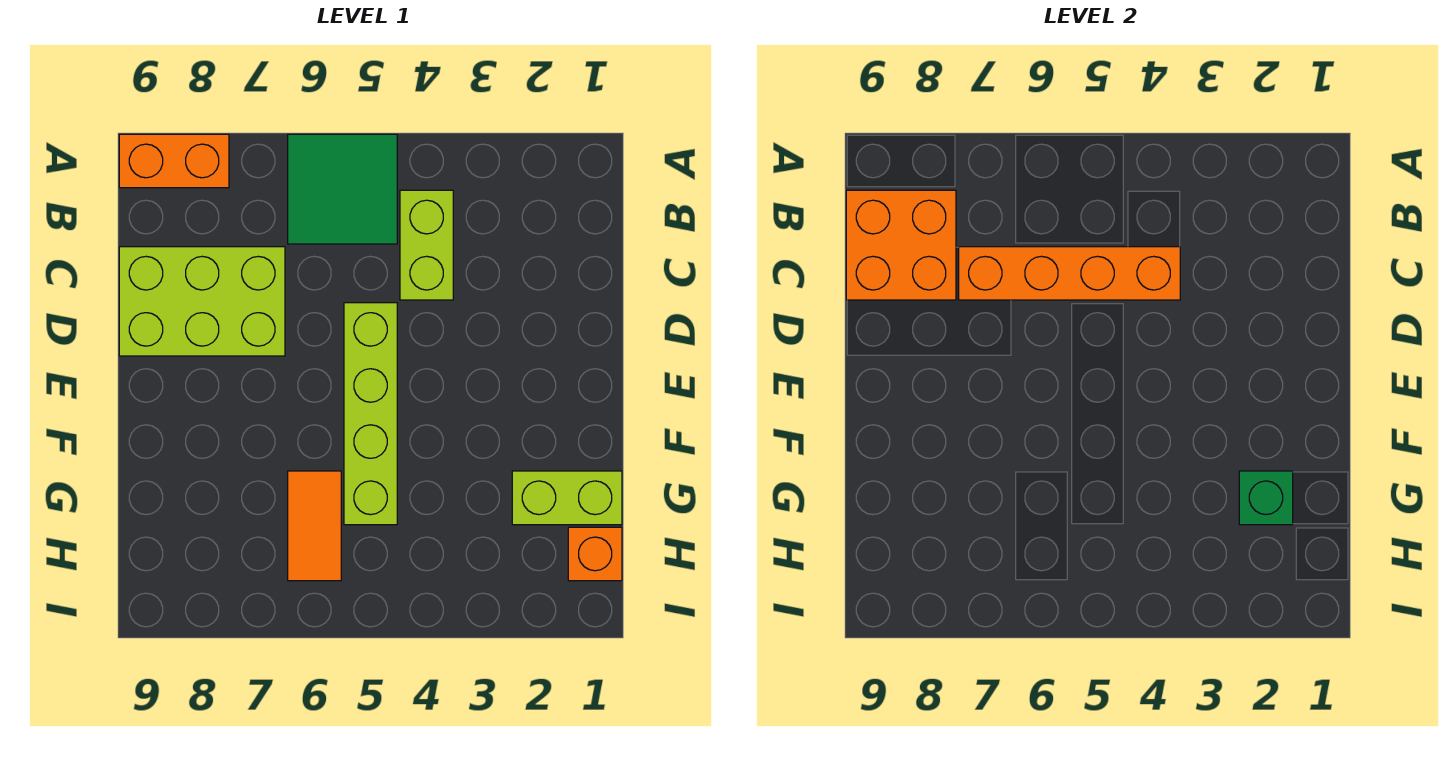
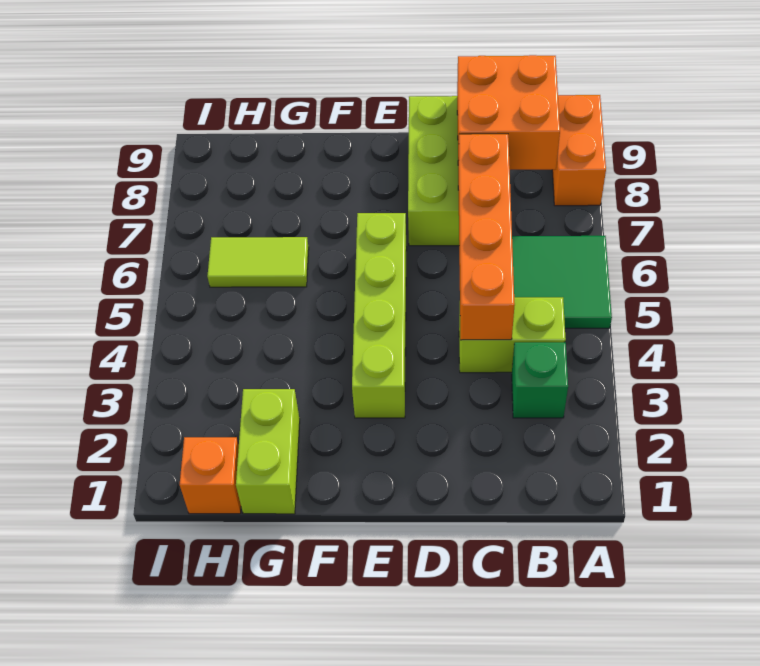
lime brick D5:G5 level 1 -> lime brick E3:E6 level 1
green brick G2 level 2 -> green brick B3 level 1
orange tile G6:H6 level 1 -> lime tile G6:H6 level 1

